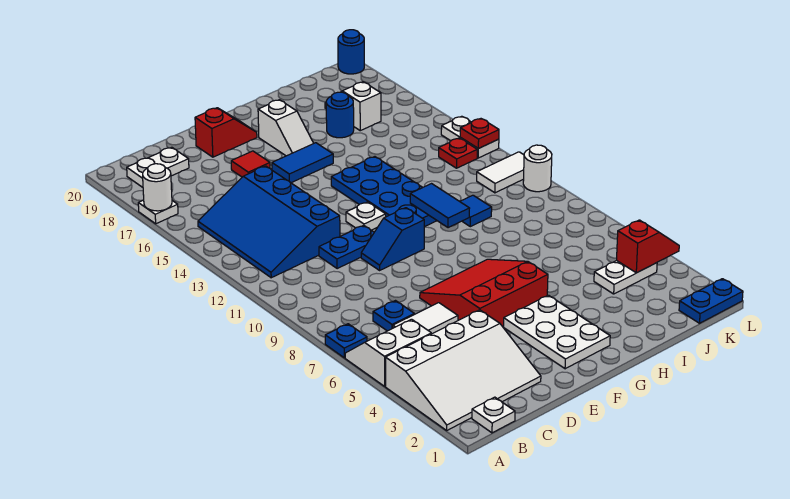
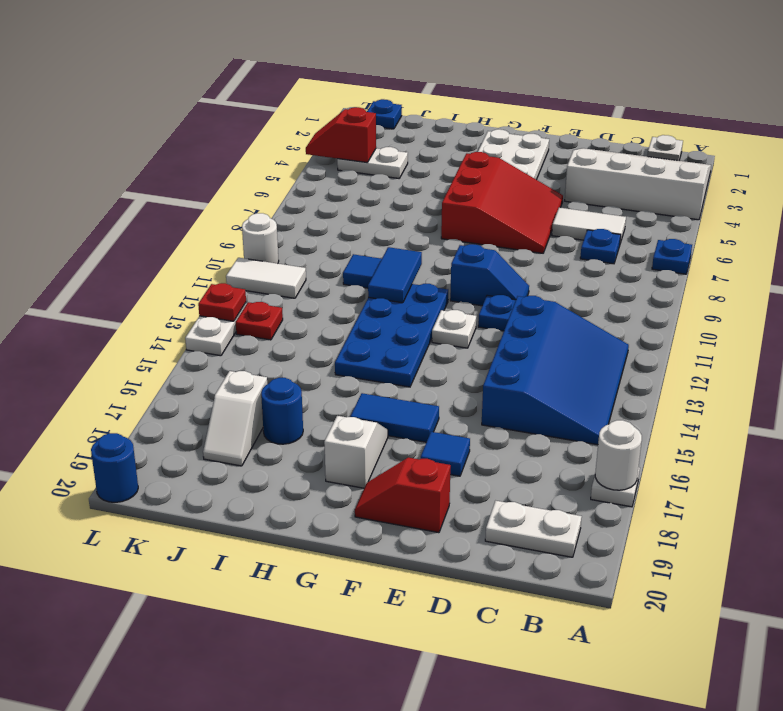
white slope A5:B6 level 1 top 5 -> none
red slope E5:G7 level 1 top 5 -> red slope E5:G7 level 1 top G
red tile E17 level 1 -> blue tile E17 level 1
blue plate K1:L1 level 1 -> blue plate K1 level 1

